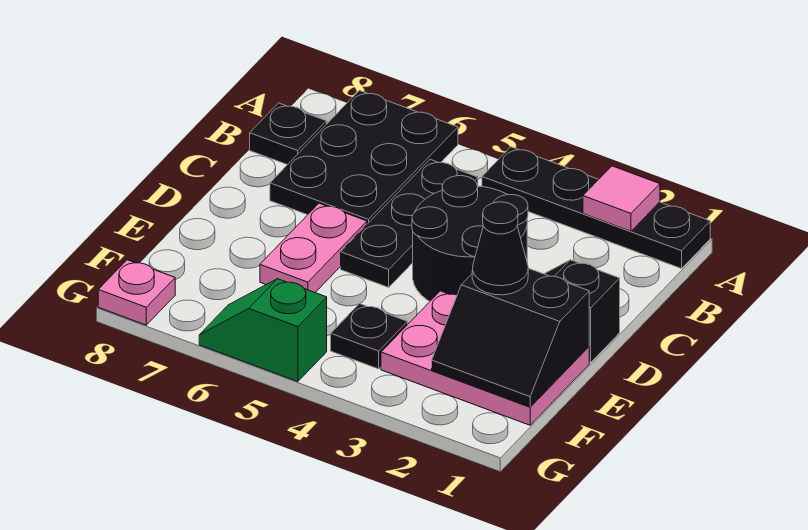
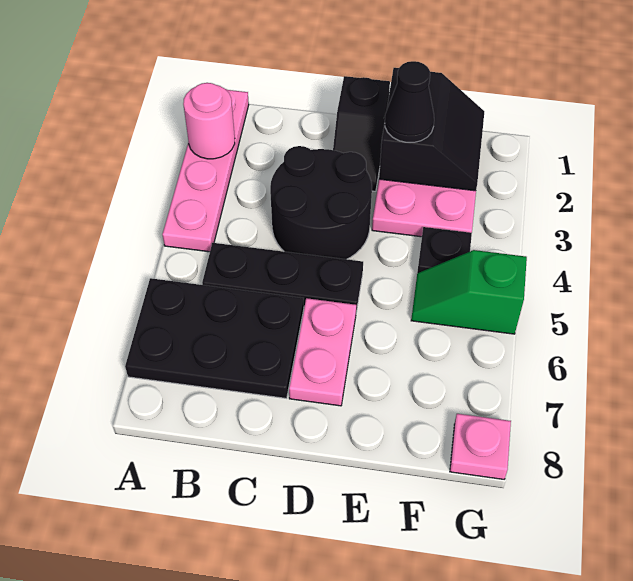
black plate A1:A4 level 1 -> pink plate A1:A4 level 1
pink tile A2 level 2 -> pink round brick A2 level 2
black plate B8 level 1 -> none
pink plate D6:E6 level 1 -> pink plate D6:D7 level 1
green slope G5:G6 level 1 top 5 -> green slope F5:G5 level 1 top G

